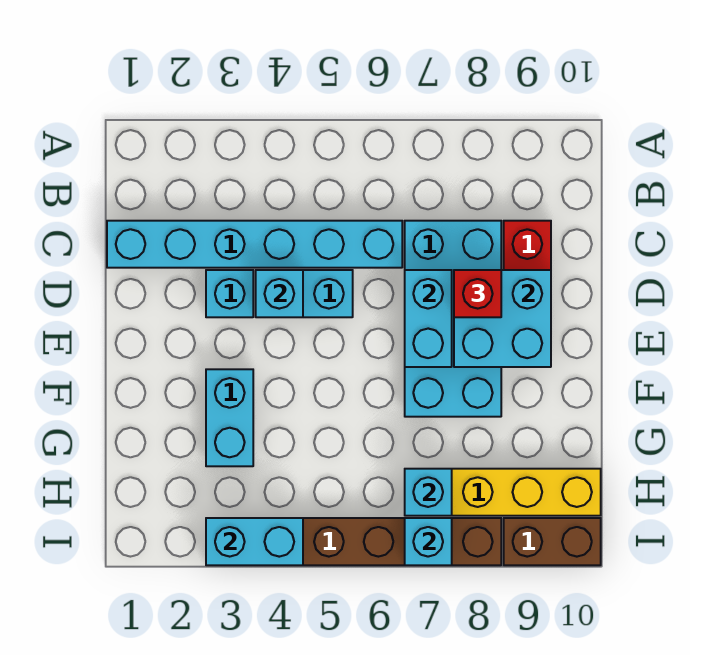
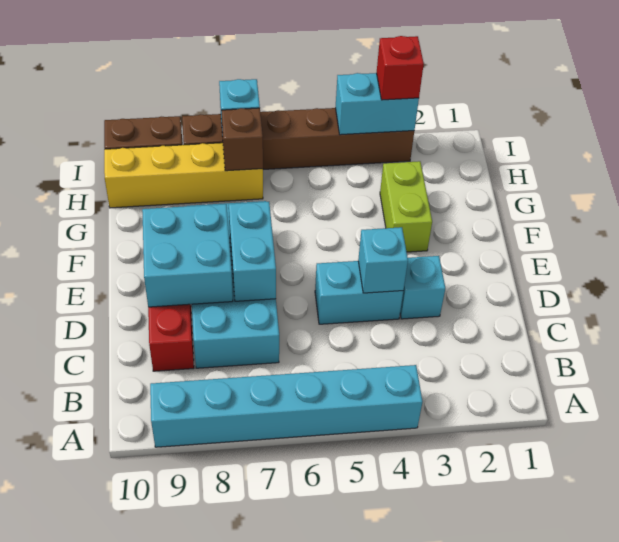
cyan brick C1:C6 level 1 -> cyan brick A4:A9 level 1
red brick D8 level 3 -> red brick I3 level 3
cyan brick F3:G3 level 1 -> lime brick F3:G3 level 1
cyan brick H7 level 2 -> brown brick H7 level 2

